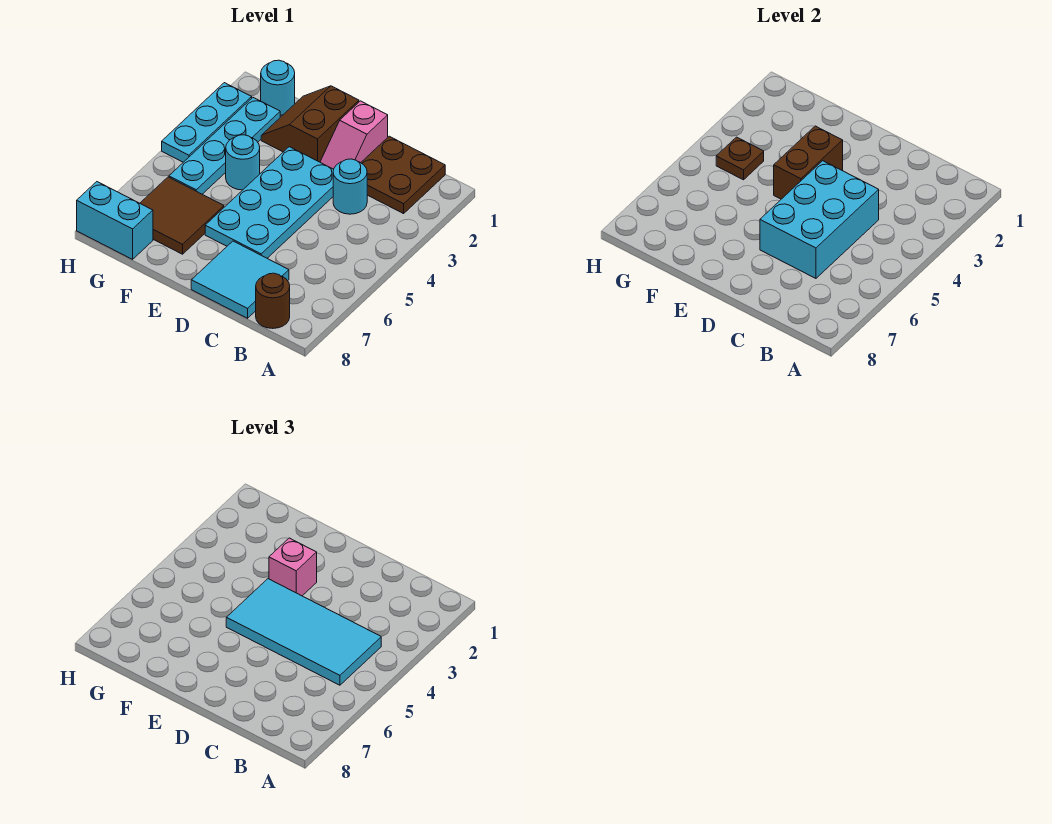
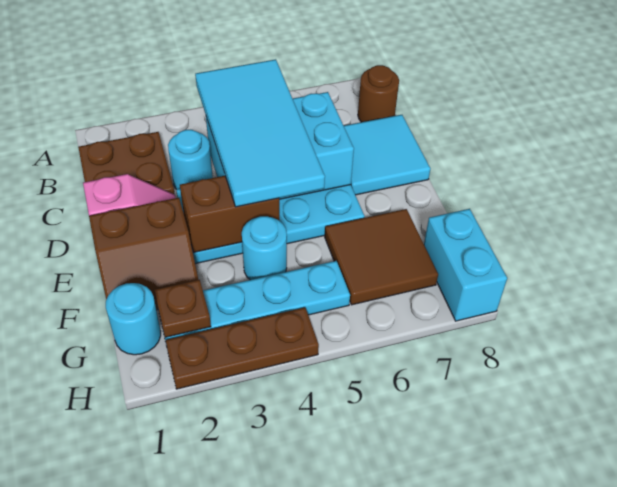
pink brick E3 level 3 -> none
brown plate G4 level 2 -> brown plate G2 level 2
cyan plate H2:H4 level 1 -> brown plate H2:H4 level 1

